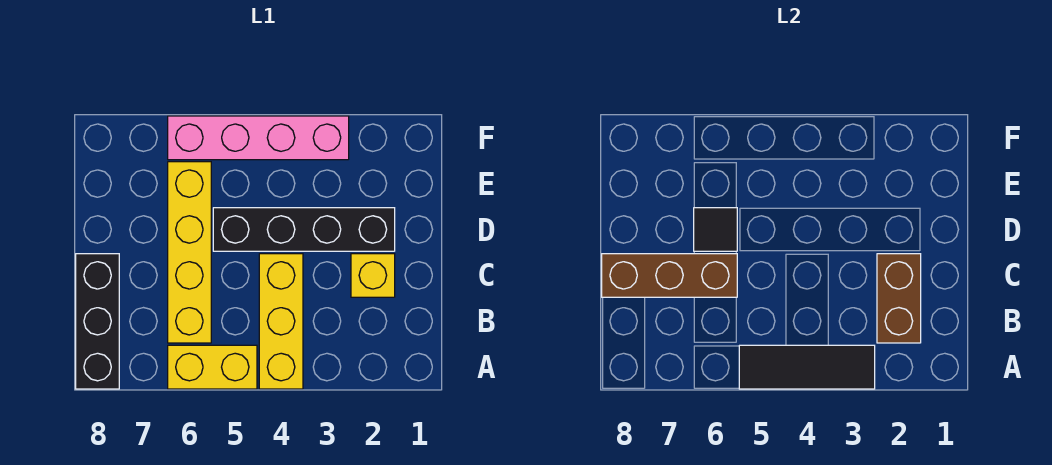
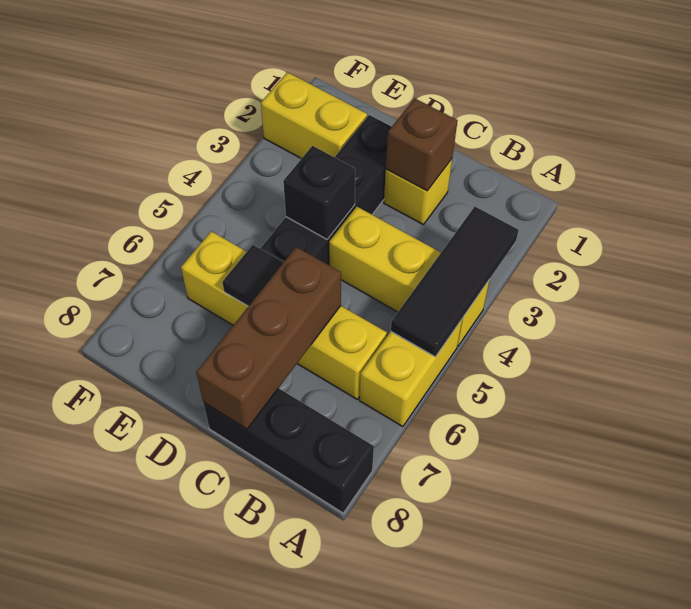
brown brick B2:C2 level 2 -> brown brick C2 level 2
none -> black brick D4 level 2
none -> yellow brick E2:F2 level 1
pink brick F3:F6 level 1 -> none

